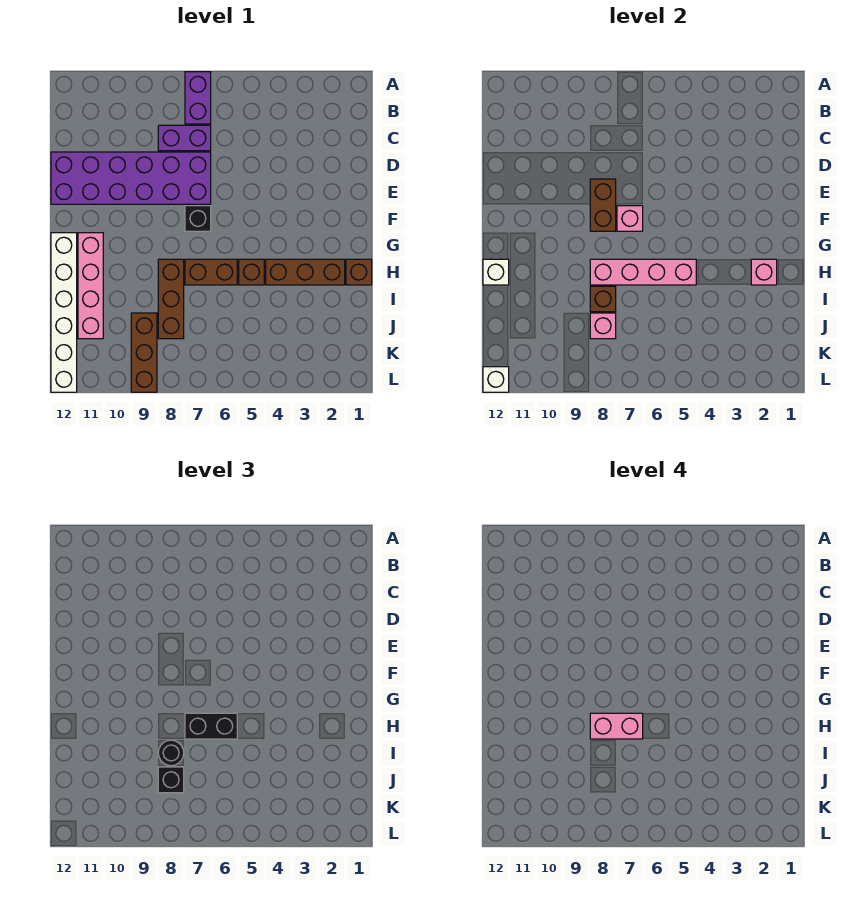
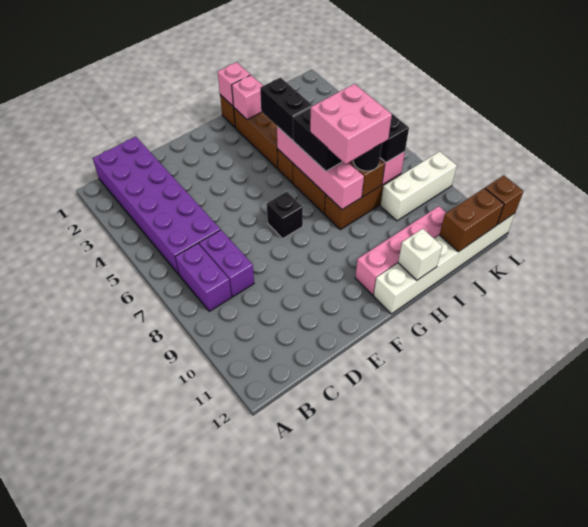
purple brick A7:B7 level 1 -> purple brick B7:B8 level 1
purple brick D7:E12 level 1 -> purple brick B1:C6 level 1
brown brick E8:F8 level 2 -> brown brick J12:K12 level 2
pink brick F7 level 2 -> pink brick H1 level 2
none -> black brick H4:H5 level 3
pink brick H7:H8 level 4 -> pink brick H7:I8 level 4
brown brick J9:L9 level 1 -> white brick J9:L9 level 1
white brick L12 level 2 -> brown brick L12 level 2

